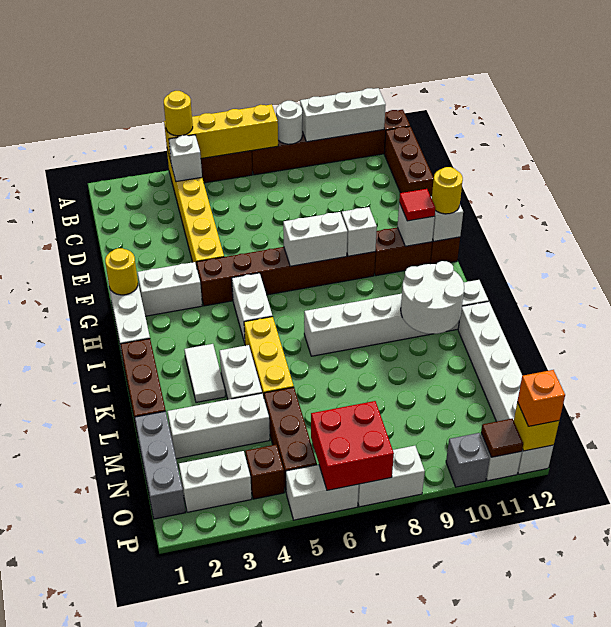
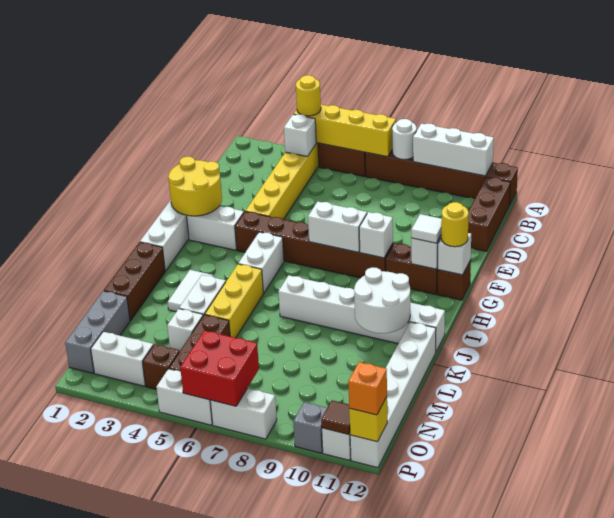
yellow round brick G1 level 2 -> yellow round brick F1:G2 level 2
red tile G11 level 3 -> white tile G11 level 3
white brick M2:M4 level 1 -> white brick M4 level 1

